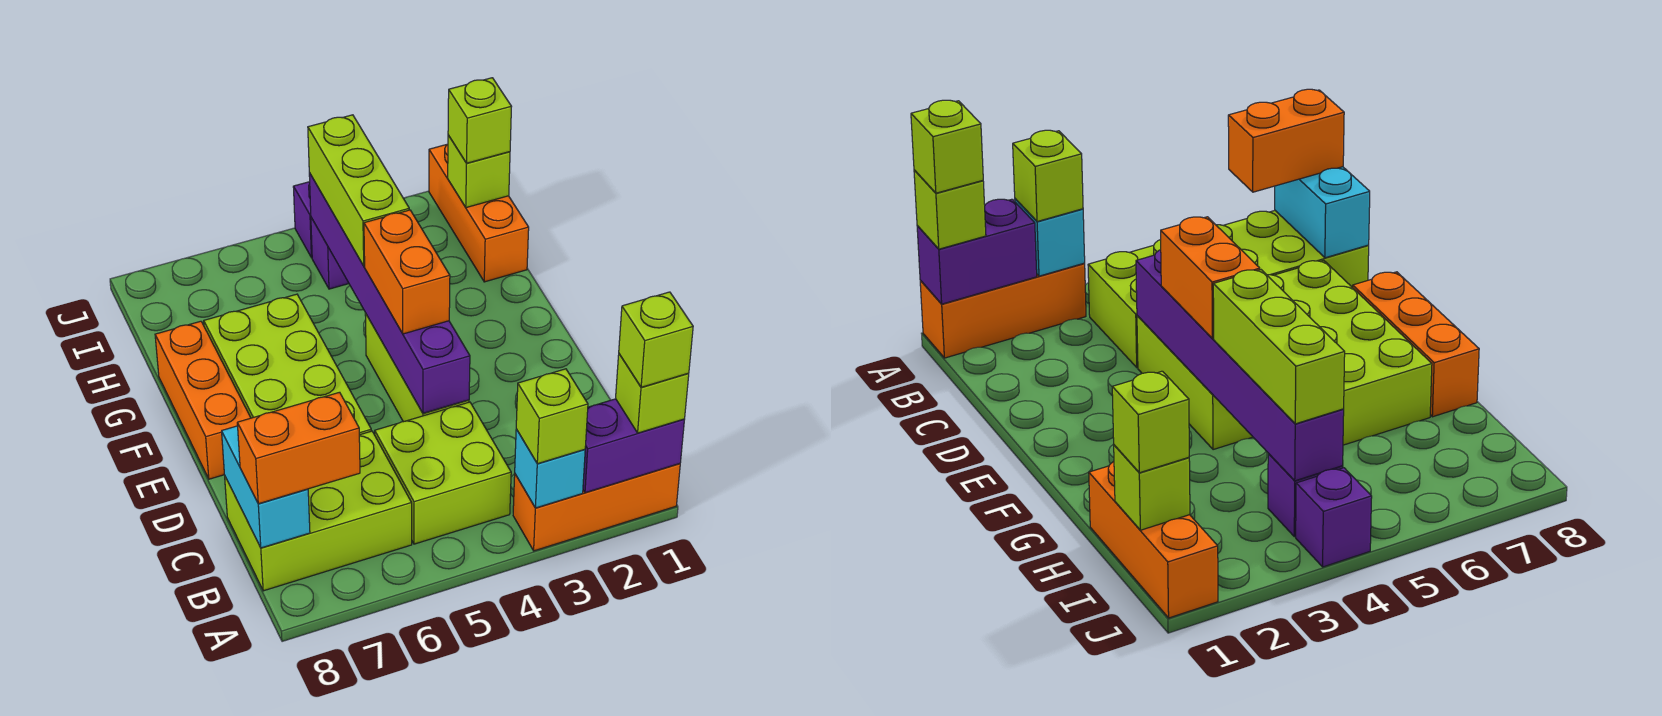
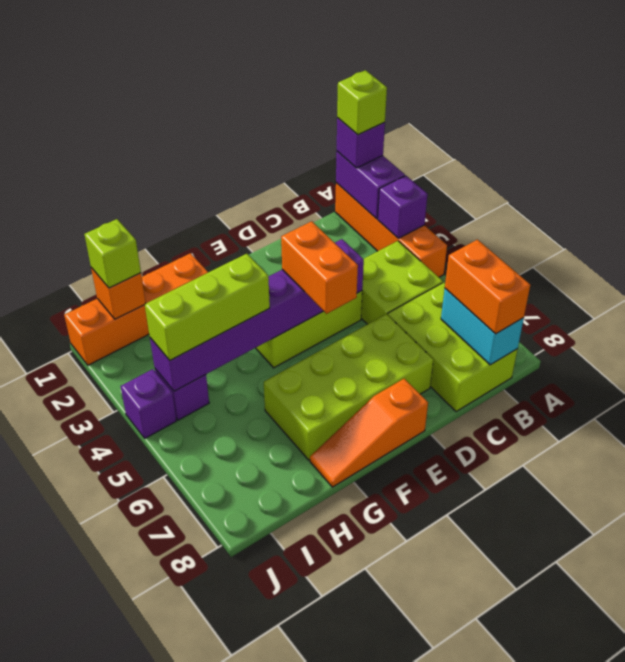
orange brick A1:A3 level 1 -> orange brick A1:A4 level 1
lime brick A1 level 3 -> purple brick A1 level 3
cyan brick A3 level 2 -> purple brick A3 level 2
lime brick A3 level 3 -> none
cyan brick B8:C8 level 2 -> cyan brick B7:B8 level 2
orange brick E4:F4 level 3 -> orange brick E4:E5 level 3
orange brick E8:G8 level 1 -> orange slope E8:G8 level 1 top E
orange brick H1:J1 level 1 -> orange brick G1:J1 level 1
lime brick I1 level 2 -> orange brick I1 level 2

